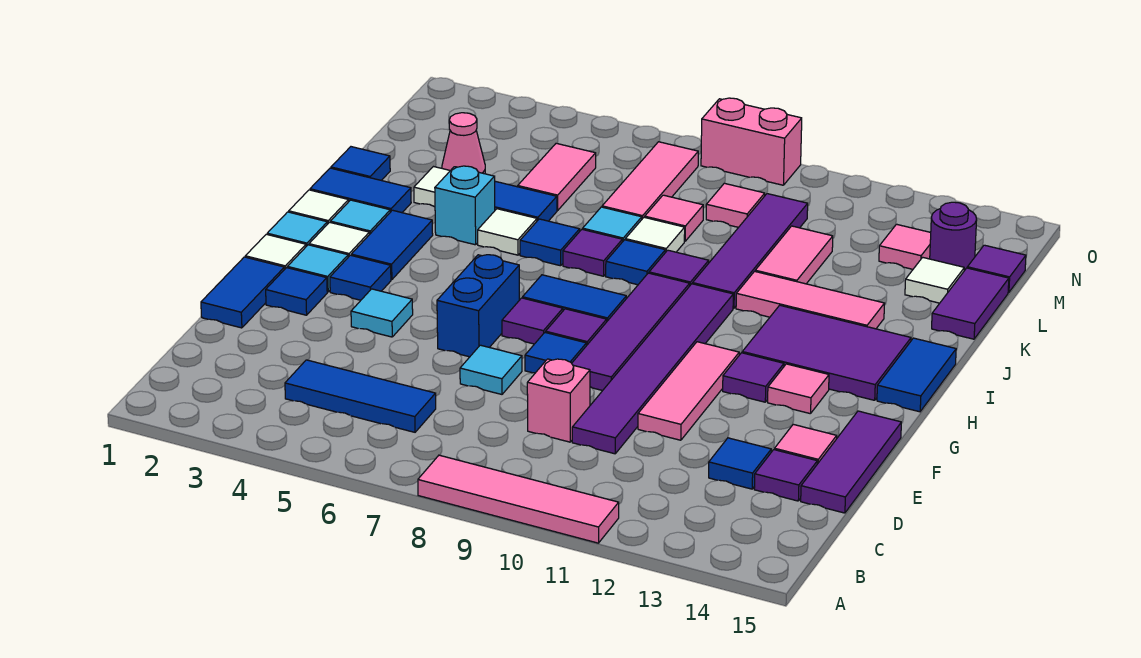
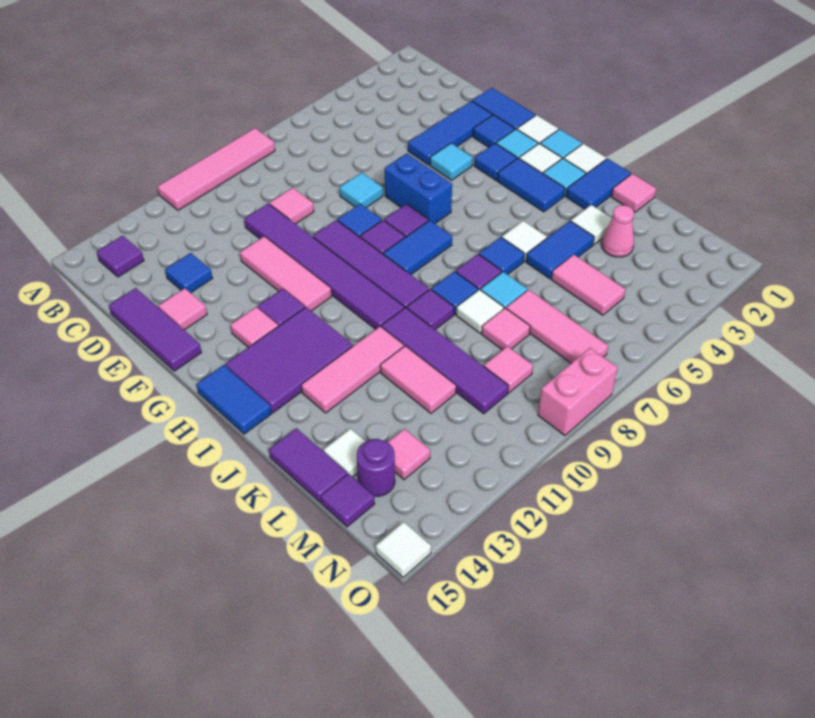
blue tile C4:C6 level 1 -> blue tile E2:E4 level 1
pink brick D9 level 1 -> pink tile D9 level 1
purple tile D14 level 1 -> purple tile B14 level 1
cyan brick J4 level 1 -> none
blue tile K1 level 1 -> pink tile K1 level 1
none -> white tile O15 level 1

